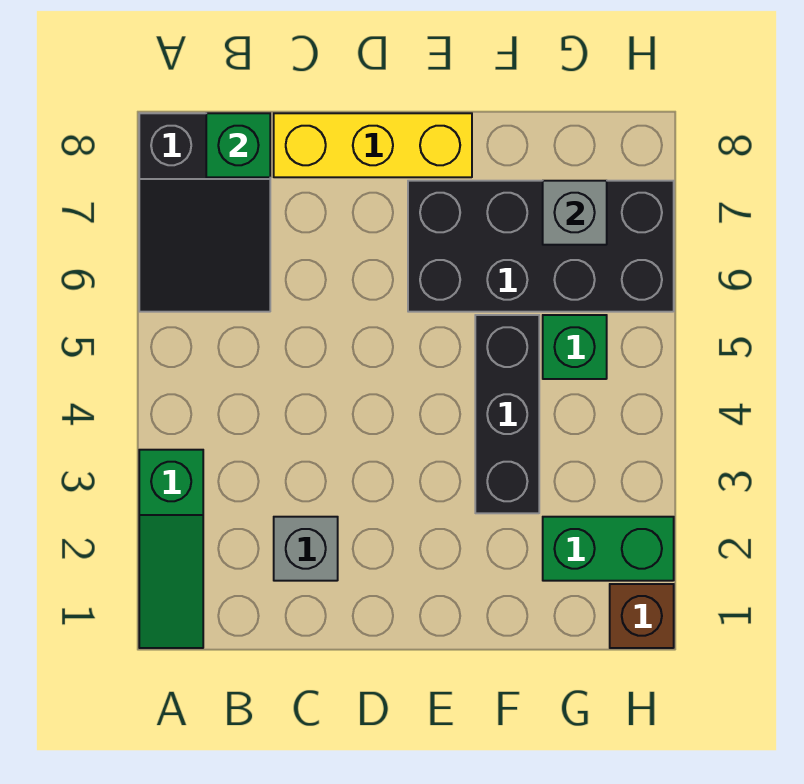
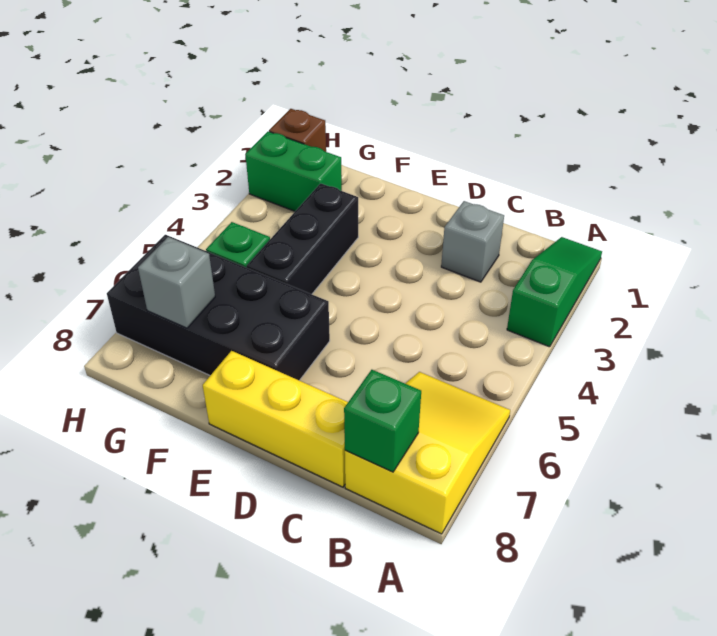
black slope A6:B8 level 1 top 8 -> yellow slope A6:B8 level 1 top 8

